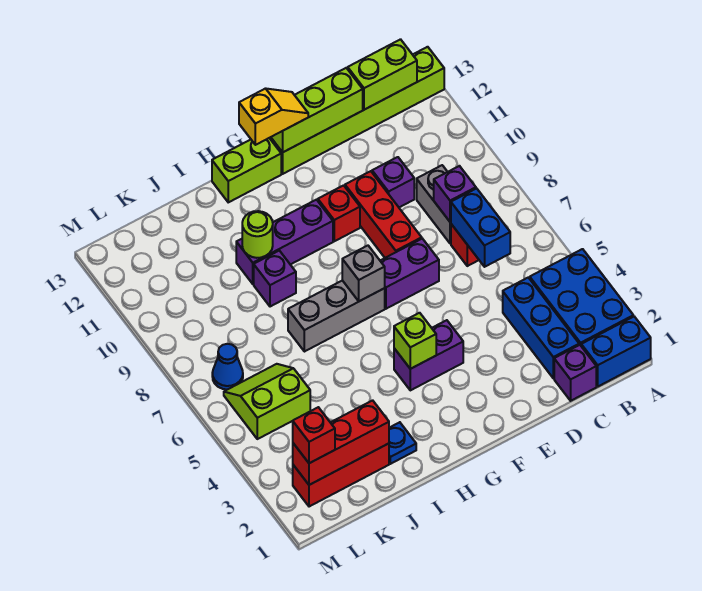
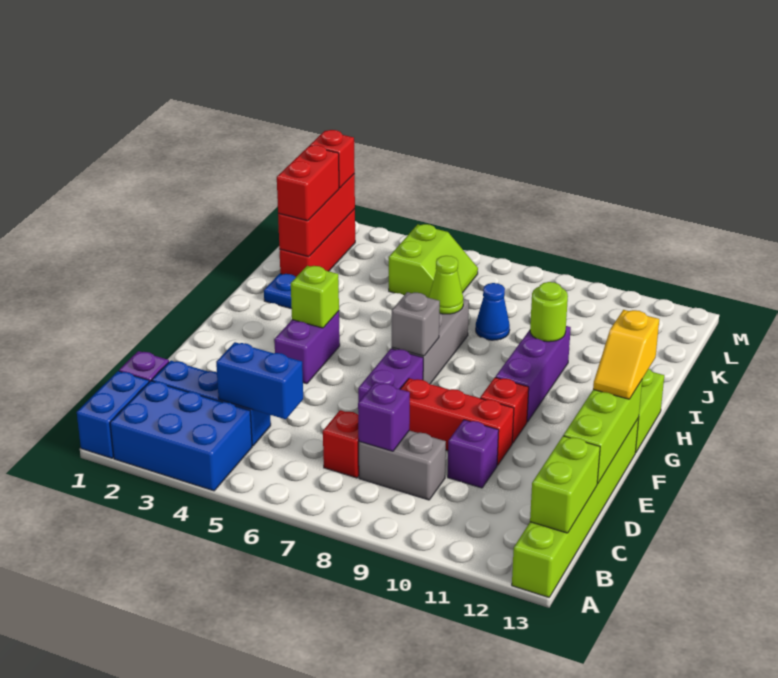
blue brick C6:C7 level 2 -> blue brick C4:C5 level 2
none -> lime cone I7 level 2
purple brick I9 level 1 -> none
none -> red brick J2:K2 level 3
blue cone L7 level 1 -> blue cone J8 level 1

